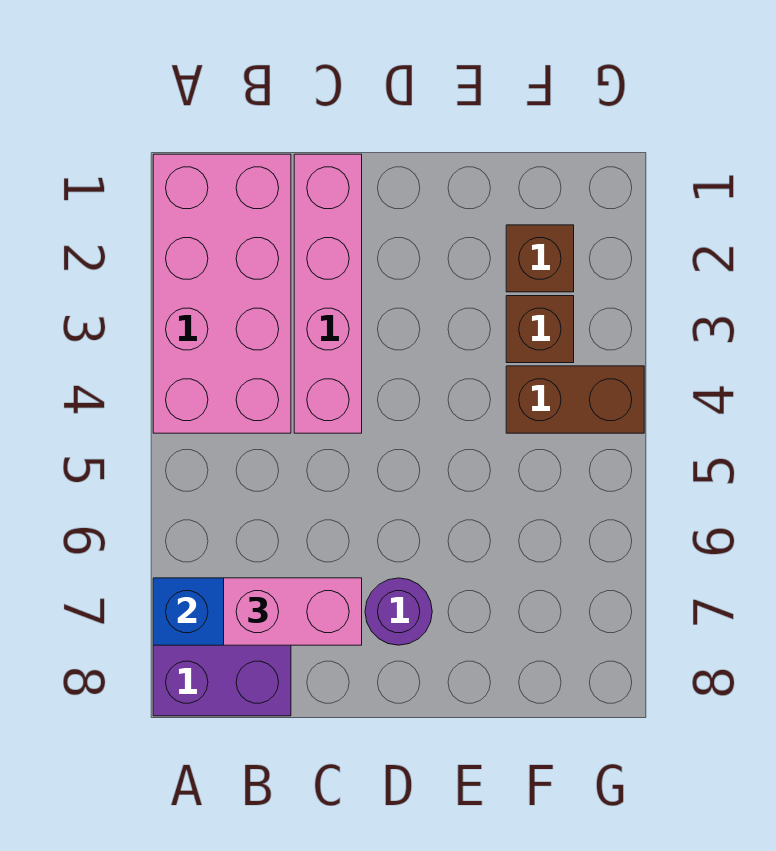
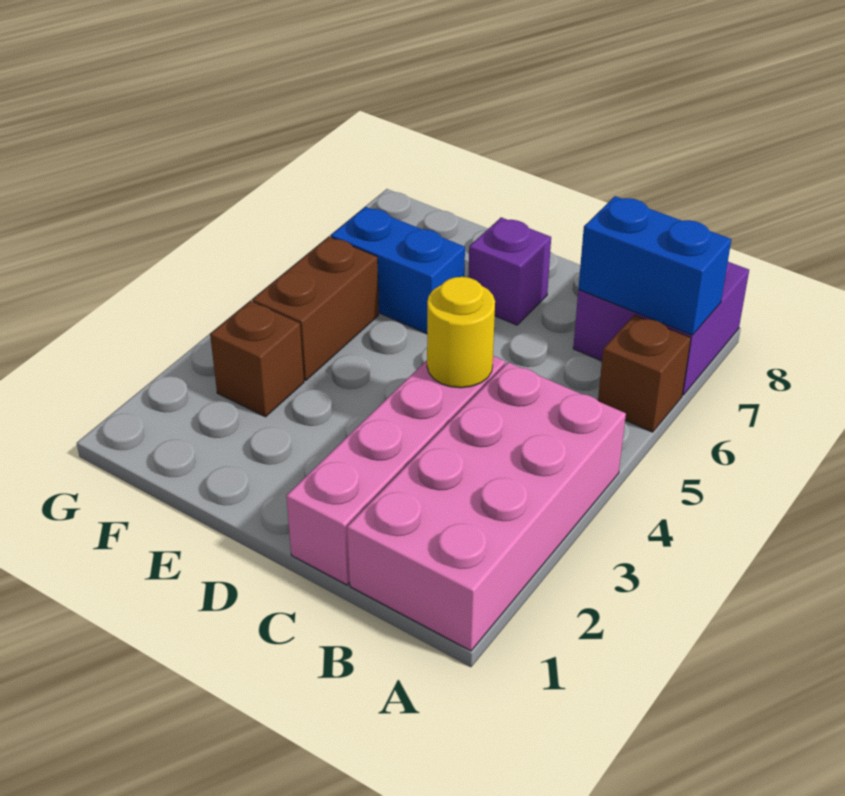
pink brick B7:C7 level 3 -> none
none -> yellow round brick C4 level 2
purple round brick D7 level 1 -> purple brick D7 level 1
none -> blue brick E6:F6 level 1
brown brick F2 level 1 -> brown brick A6 level 1
brown brick F4:G4 level 1 -> brown brick F4:F5 level 1

